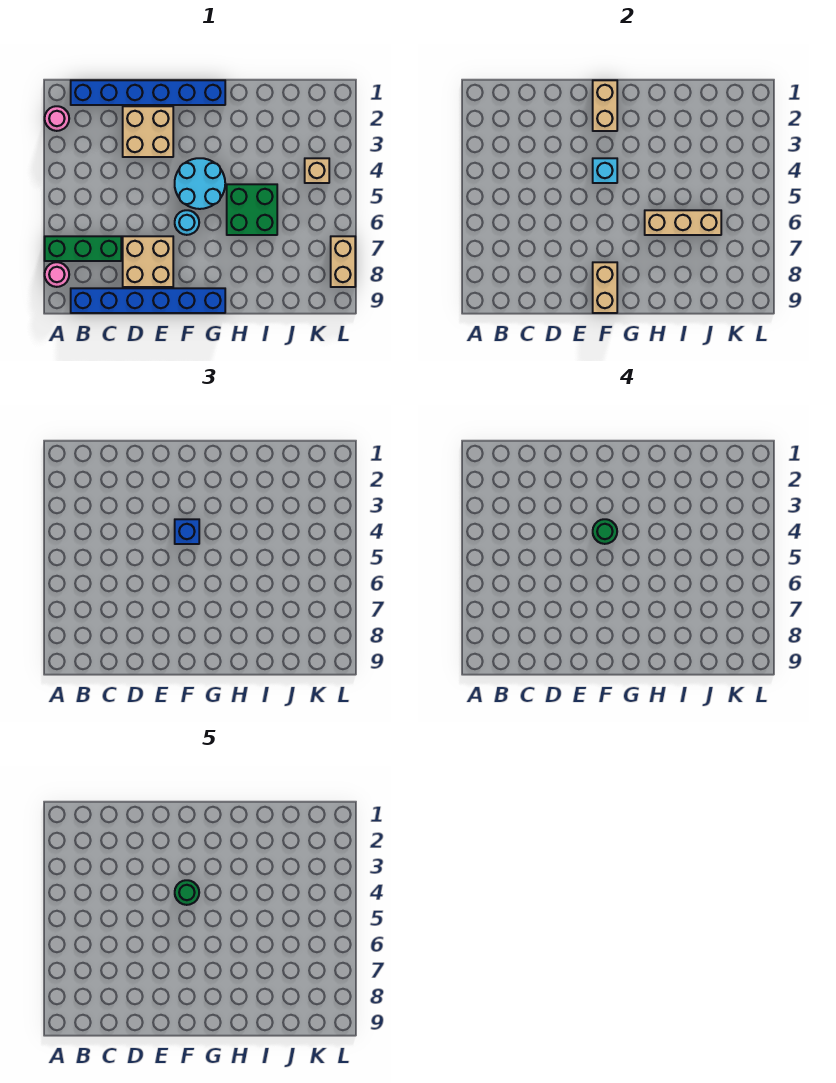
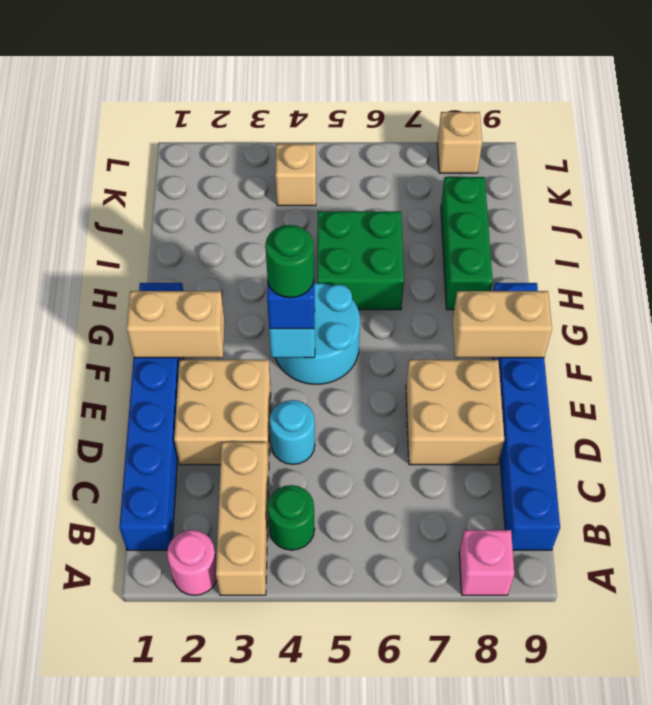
green brick A7:C7 level 1 -> green brick H8:J8 level 1
pink round brick A8 level 1 -> pink brick A8 level 1
green round brick F4 level 5 -> green round brick B4 level 1
cyan round brick F6 level 1 -> cyan round brick D4 level 1
tan brick H6:J6 level 2 -> tan brick A3:C3 level 1
tan brick L7:L8 level 1 -> tan brick L8 level 1

